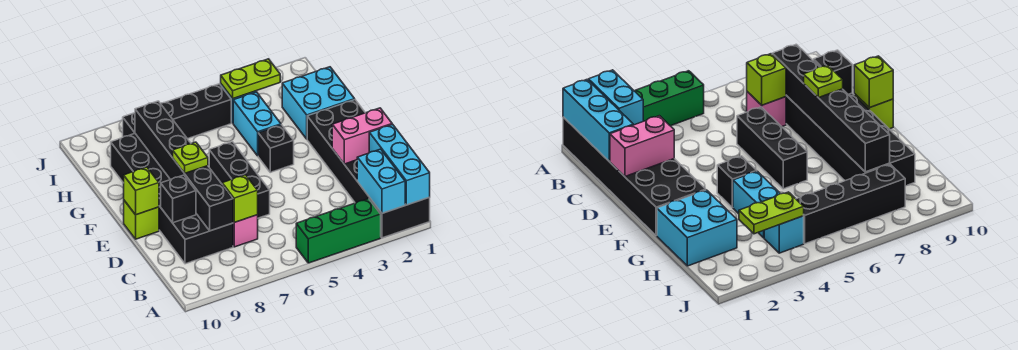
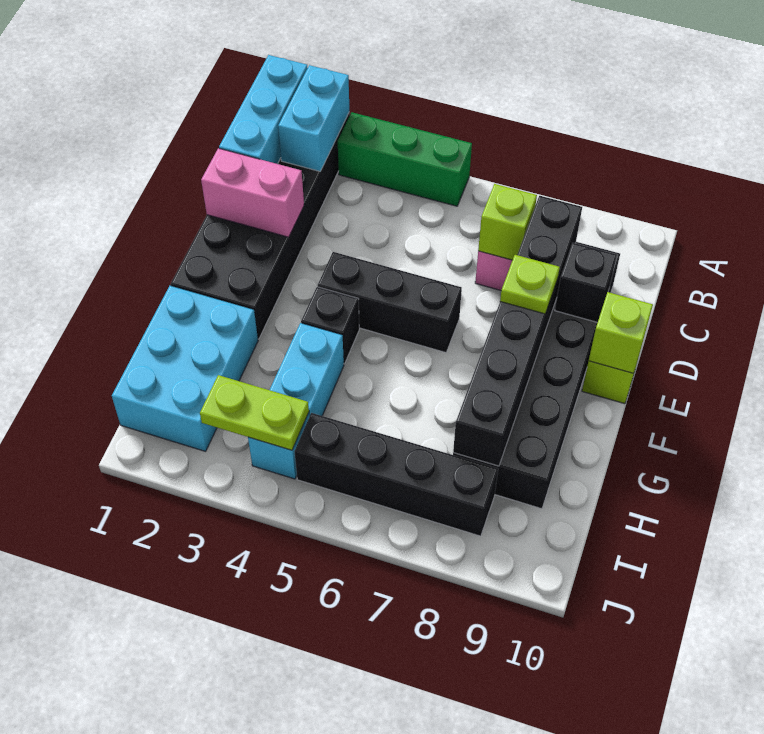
black brick D6:F6 level 1 -> black brick E4:E6 level 1
cyan brick G1:H2 level 1 -> cyan brick G1:I2 level 1

